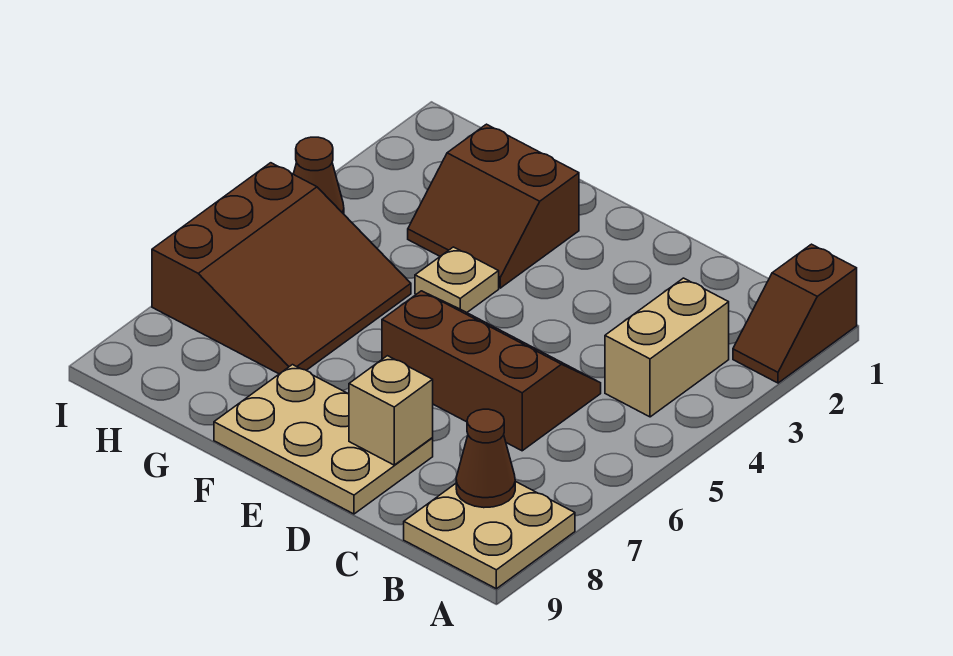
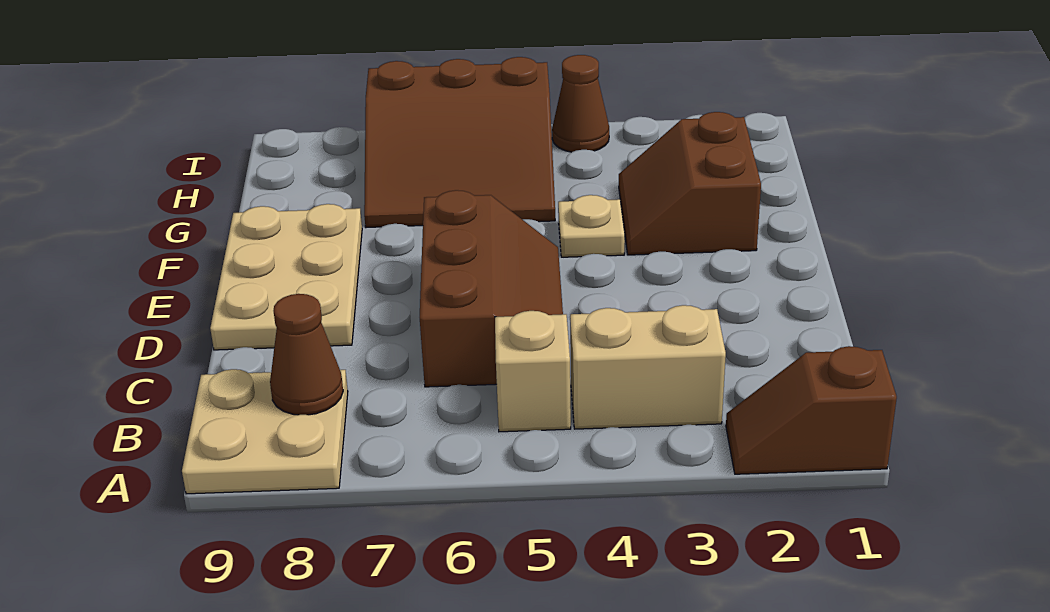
tan brick D8 level 2 -> tan brick B5 level 1

